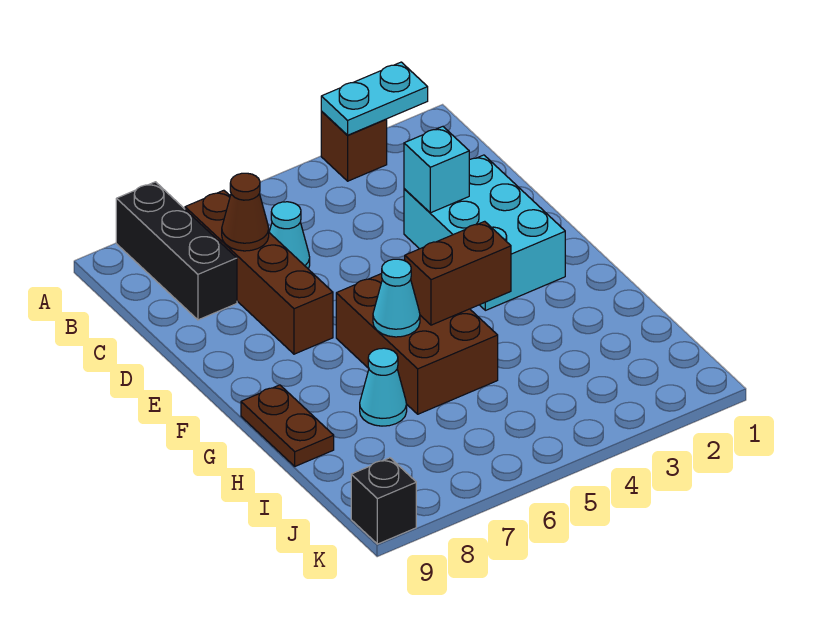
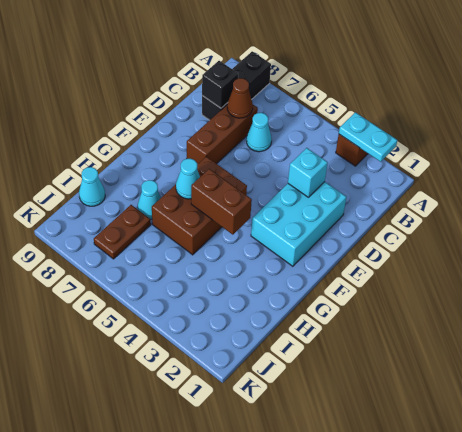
brown brick B7:E7 level 1 -> brown brick C7:E7 level 1
brown plate G9:H9 level 1 -> brown plate I7:J7 level 1
none -> cyan cone I9 level 1
black brick K9 level 1 -> black brick C8 level 2

